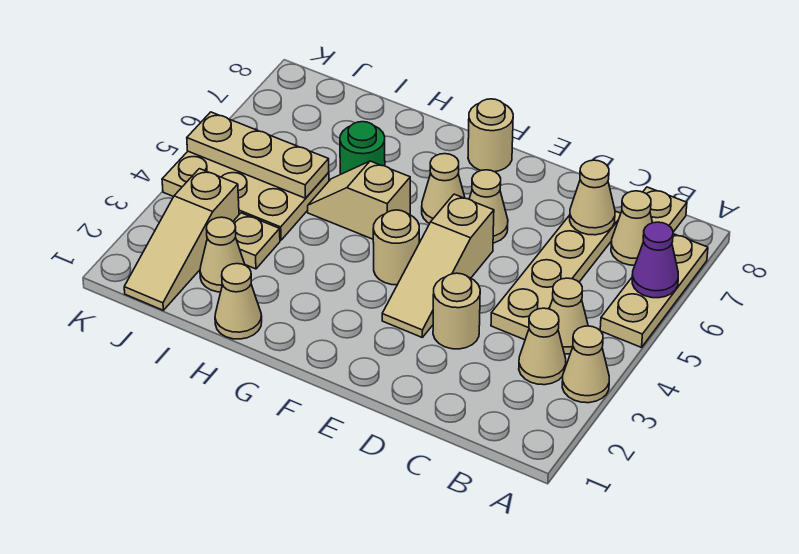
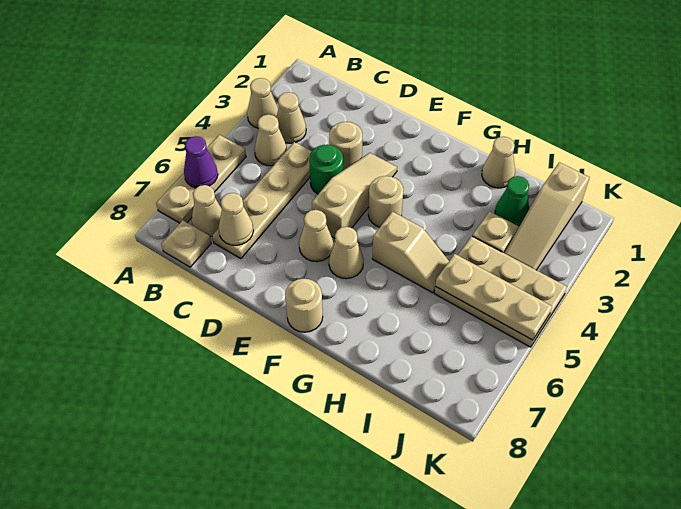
green round brick H6 level 1 -> green round brick D4 level 1
tan cone I2 level 1 -> green cone I2 level 1
tan slope J1:J3 level 1 top 3 -> tan slope J1:J3 level 1 top 1

